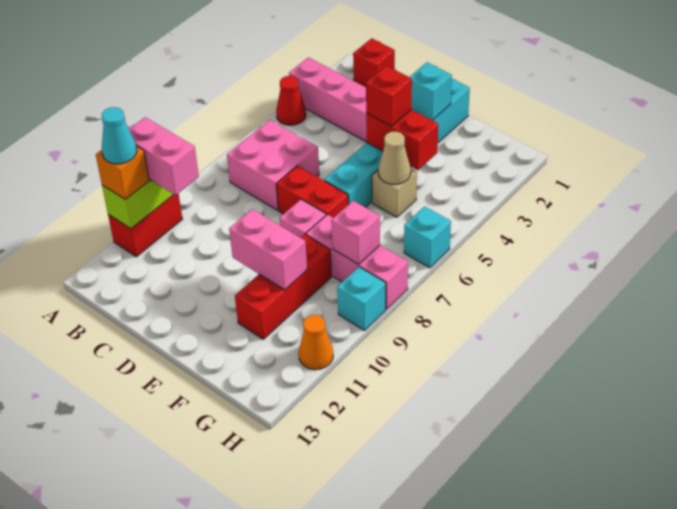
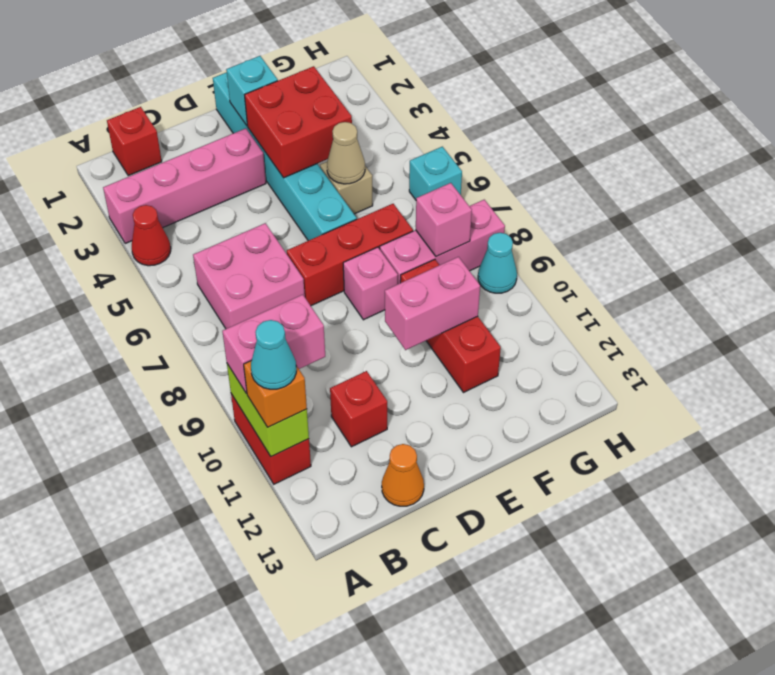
red brick D7:E7 level 1 -> red brick D7:F7 level 1
red brick E4:F4 level 2 -> red brick E3:F4 level 2
red brick E4 level 3 -> red brick C11 level 1
cyan brick H9 level 1 -> cyan cone H9 level 1
orange cone H11 level 1 -> orange cone C13 level 1

